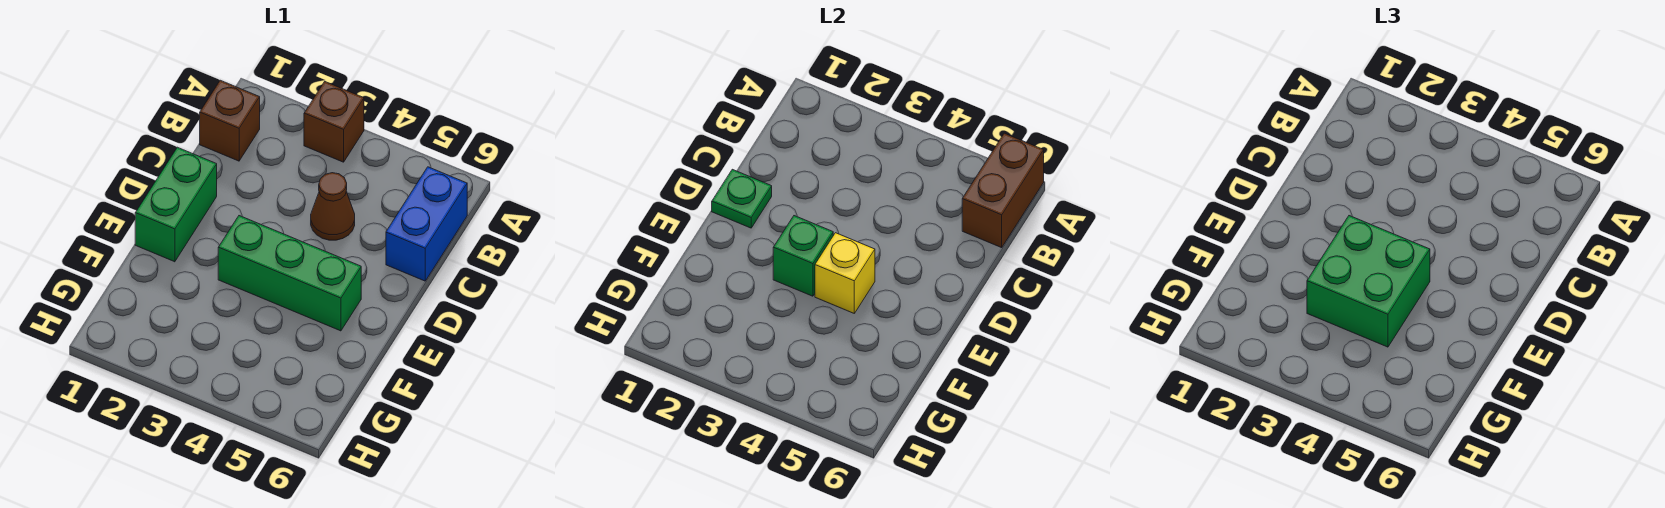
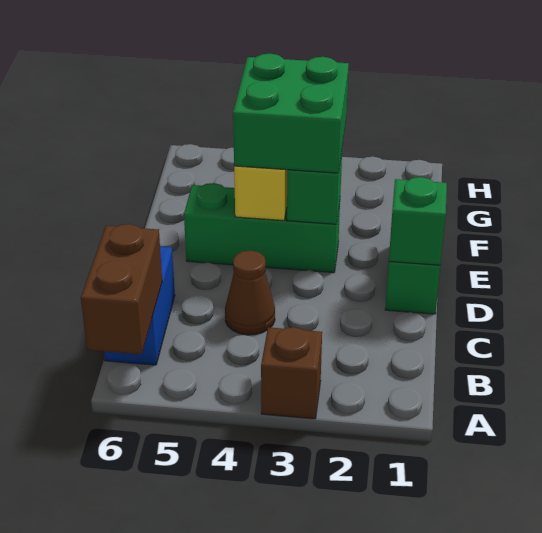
brown brick B1 level 1 -> none
green plate D1 level 2 -> green brick D1 level 2

